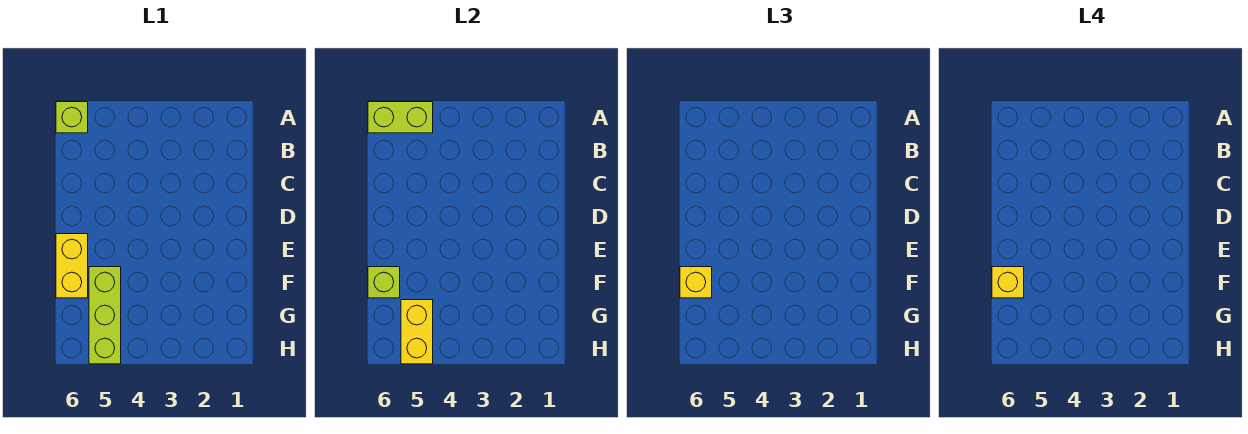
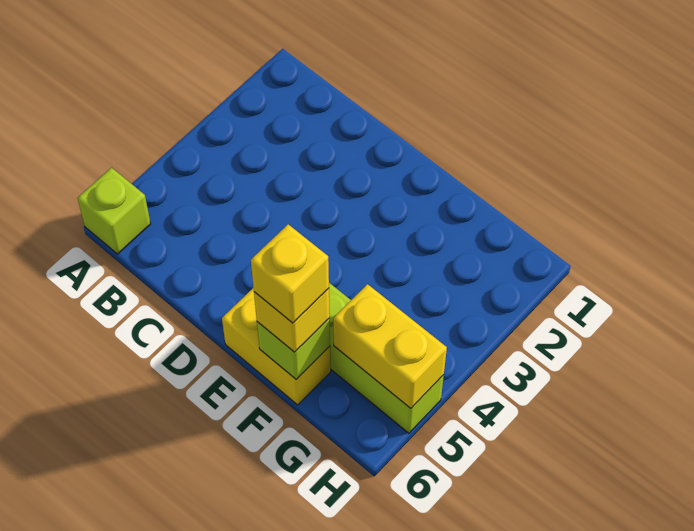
lime brick A5:A6 level 2 -> none

